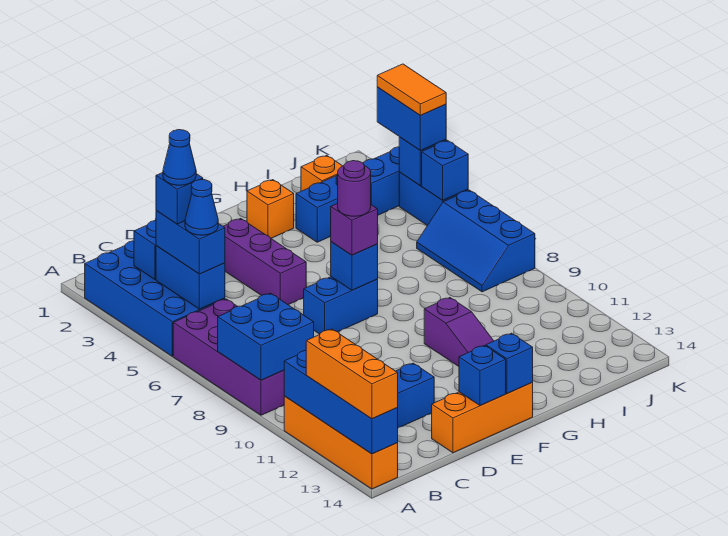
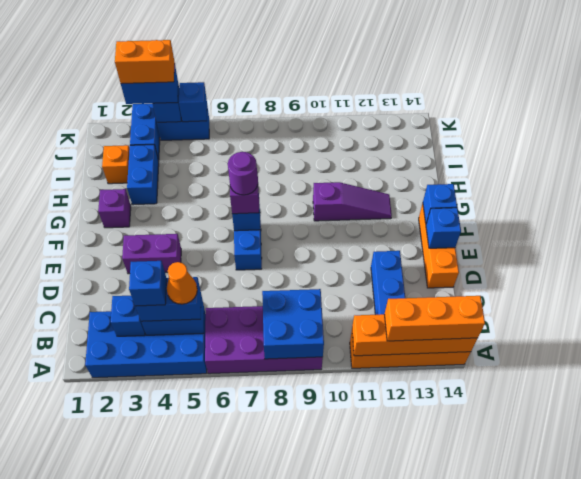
blue brick A11:A14 level 2 -> orange brick A11:A14 level 2
blue cone B4 level 5 -> none
blue cone B5 level 4 -> orange cone B5 level 4
purple brick E3:E5 level 1 -> purple brick E3:E4 level 1
orange brick G2 level 1 -> purple brick G2 level 1
blue slope J6:K8 level 1 top K -> none
orange tile K3:K4 level 4 -> orange brick K3:K4 level 4

